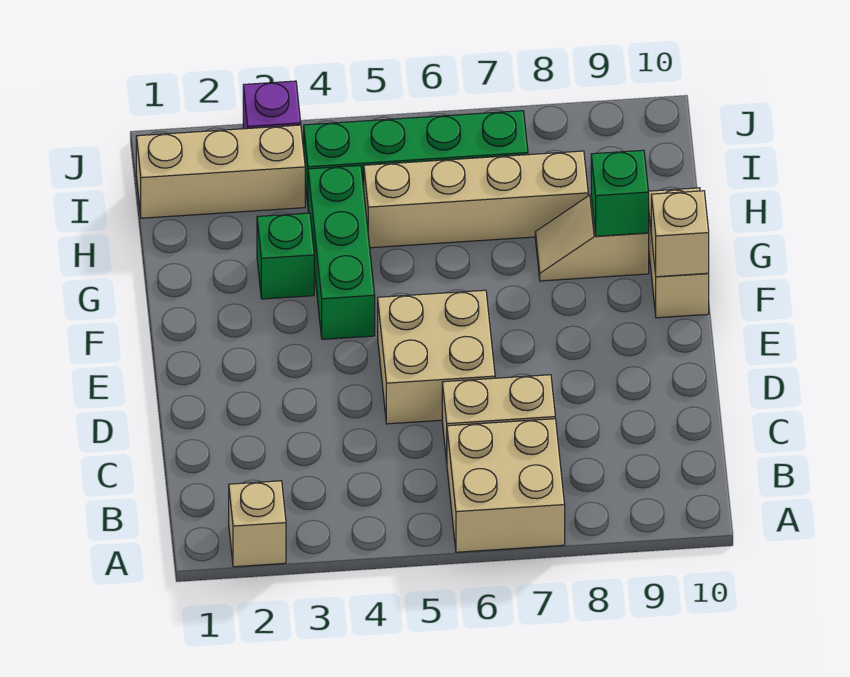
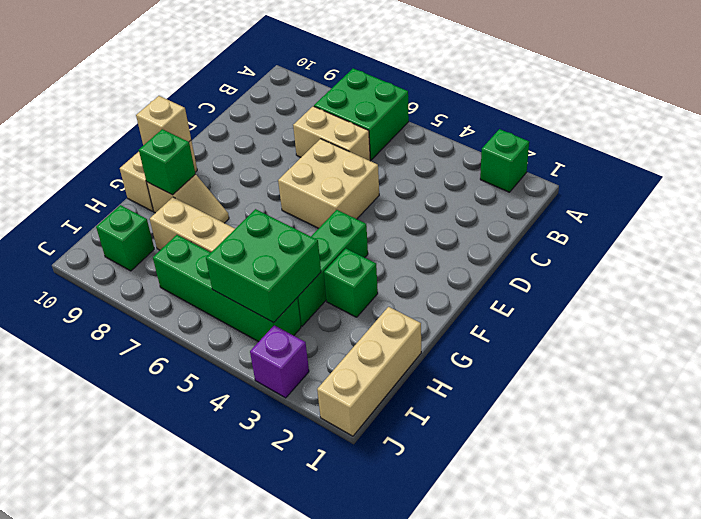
tan brick A2 level 1 -> green brick A2 level 1
tan brick A6:B7 level 1 -> green brick A6:B7 level 1
none -> green brick H4:I5 level 2
tan brick I1:I3 level 1 -> tan brick H1:J1 level 1
none -> green brick I9 level 1

